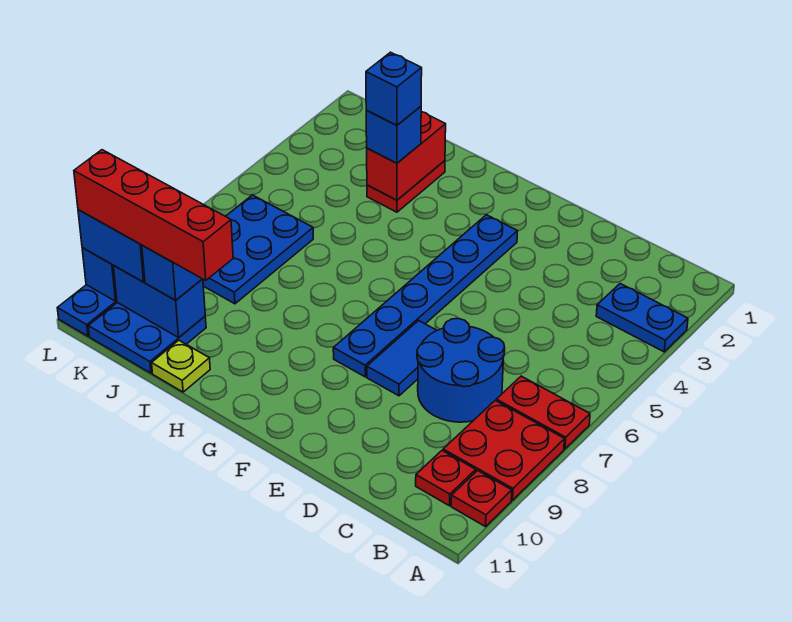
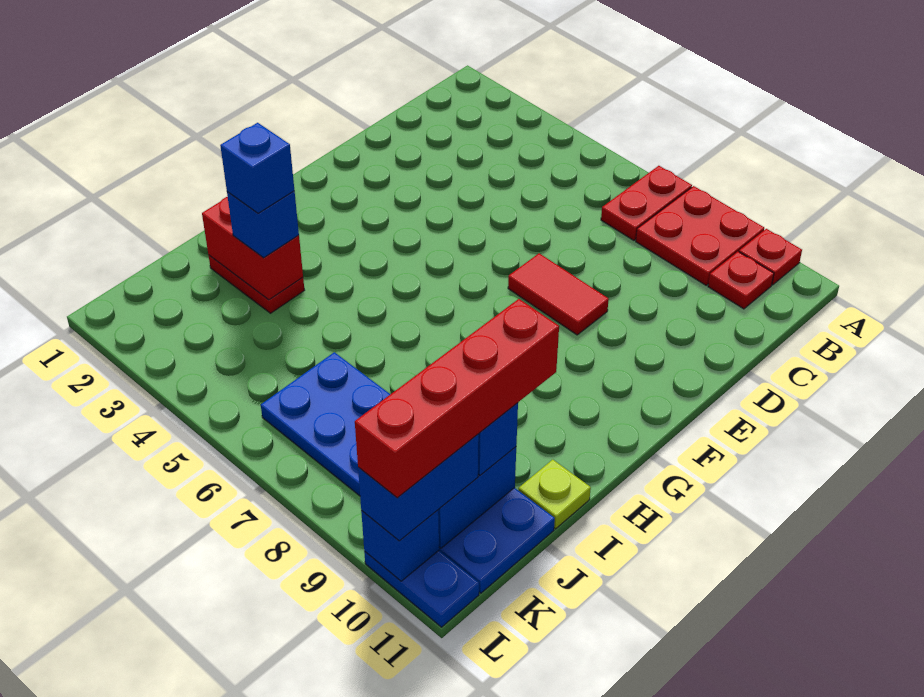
blue plate A3:B3 level 1 -> none
blue round brick C7:D8 level 1 -> none
blue tile E7:E8 level 1 -> red tile E7:E8 level 1
blue plate F3:F8 level 1 -> none

